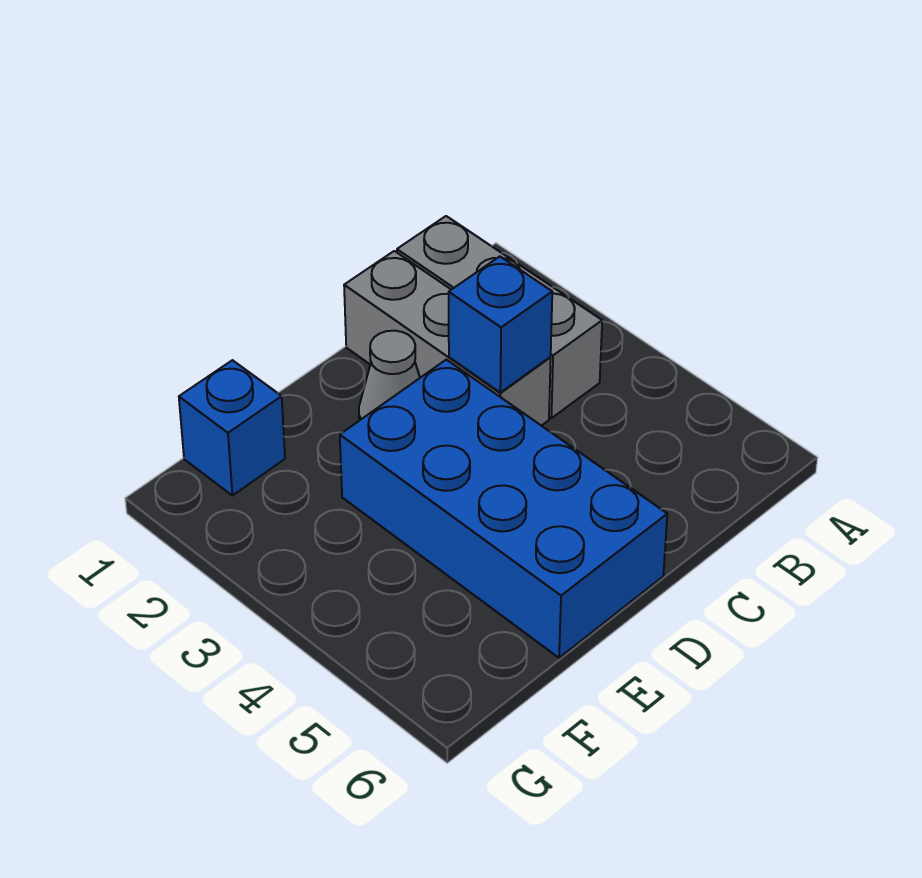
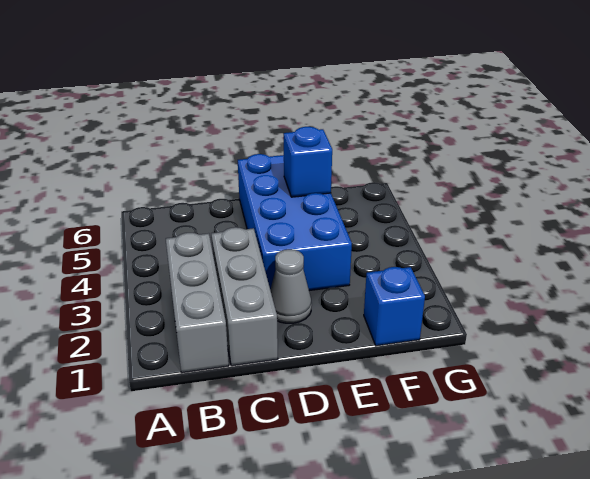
blue brick C3 level 2 -> blue brick E5 level 2

